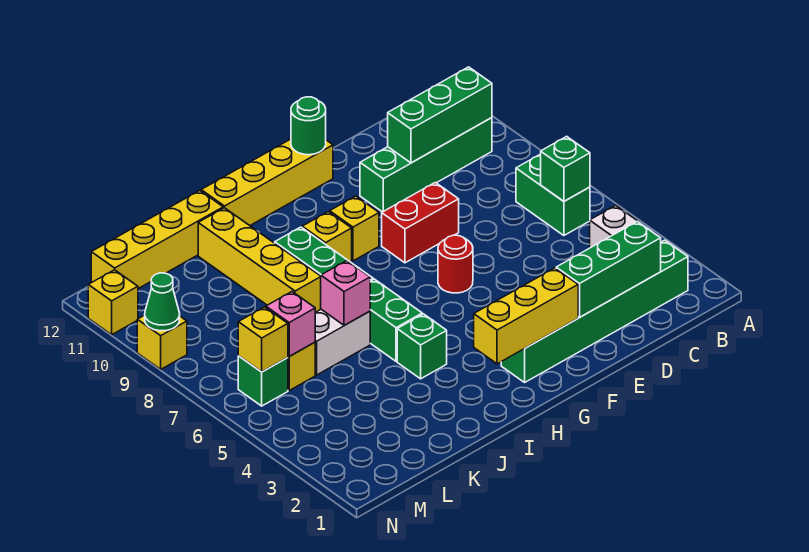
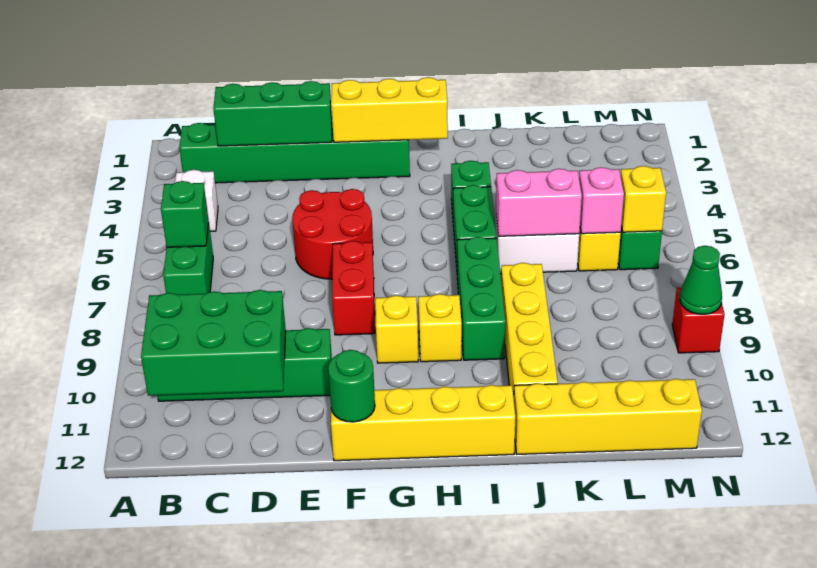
green brick B10:D10 level 2 -> green brick B10:D11 level 2
red brick E8:F8 level 1 -> red brick F7:F8 level 1
red round brick F6 level 1 -> red round brick E5:F6 level 1
pink brick J6 level 2 -> pink brick J6:K6 level 2
yellow brick N9 level 1 -> red brick N9 level 1
yellow brick N11 level 1 -> none

